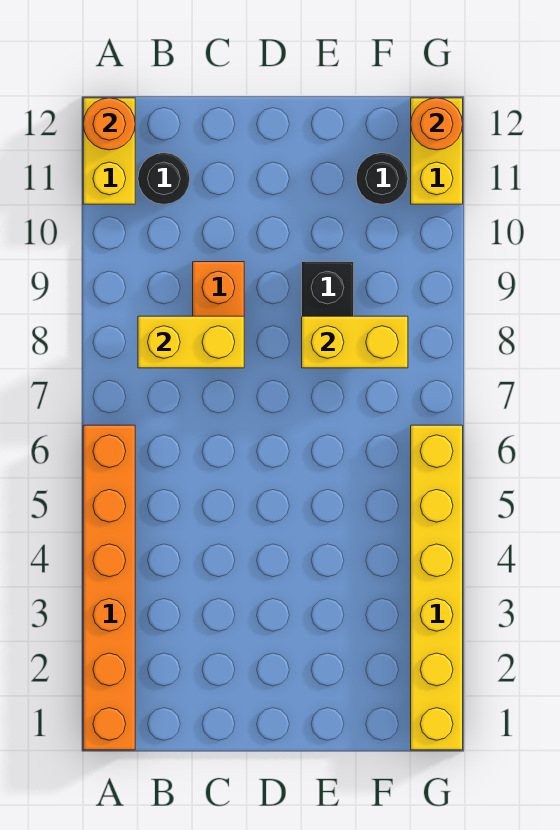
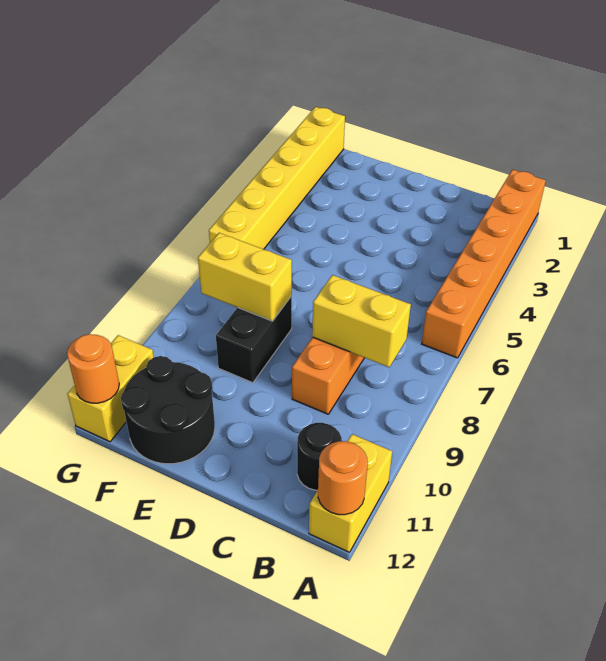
black round brick F11 level 1 -> black round brick E11:F12 level 1

